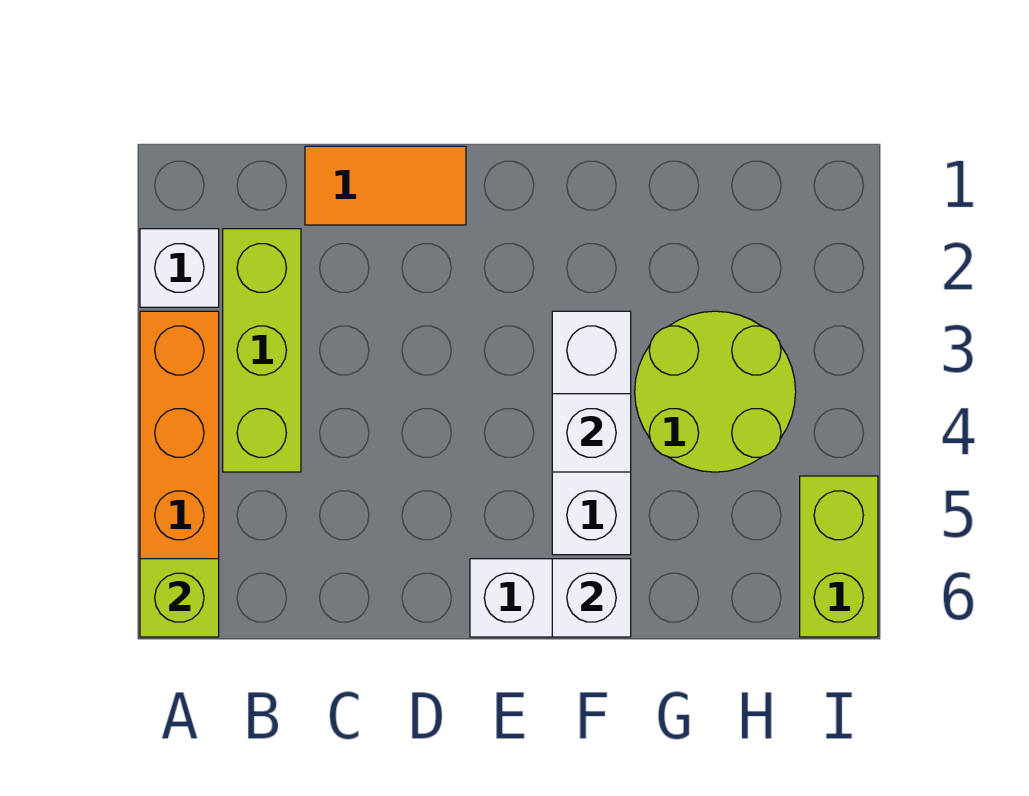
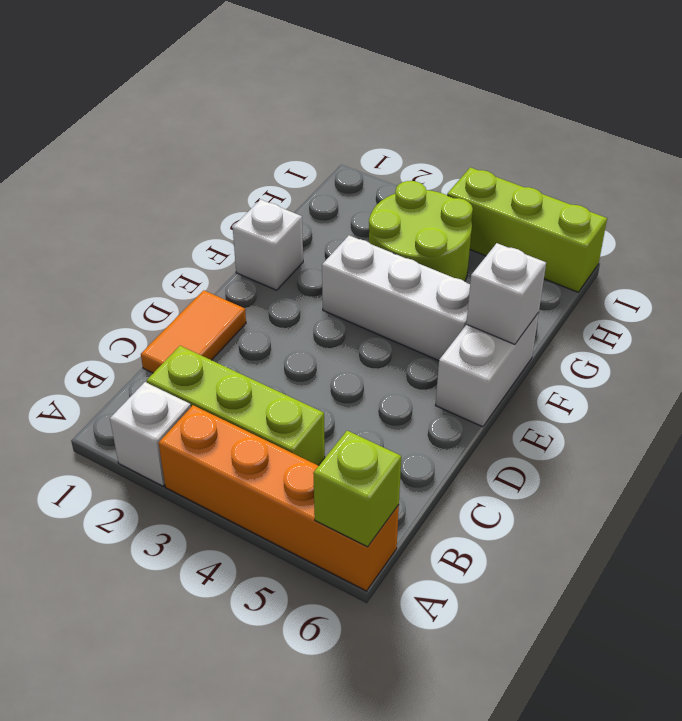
white brick F4 level 2 -> white brick F1 level 1
lime brick I5:I6 level 1 -> lime brick I4:I6 level 1

